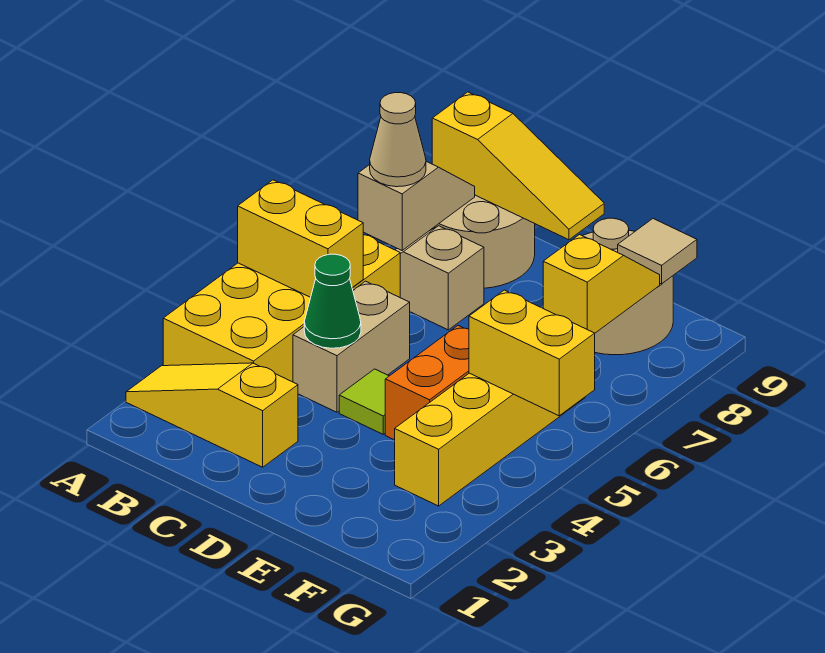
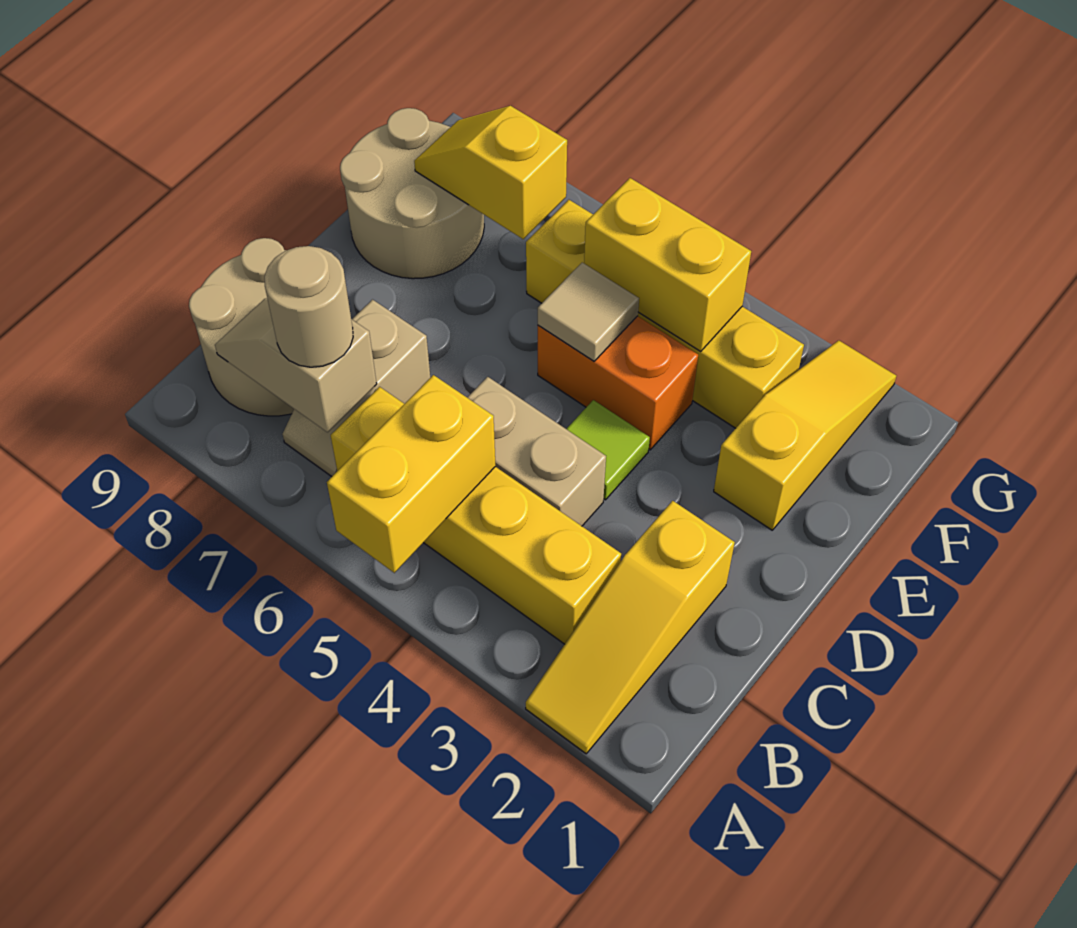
yellow brick A3:B6 level 1 -> yellow brick B3:B6 level 1
tan cone B7 level 3 -> tan round brick B7 level 3
yellow slope B9:D9 level 2 top B -> yellow slope E2:G2 level 1 top E
green cone C4 level 2 -> none
yellow brick F5:G5 level 2 -> yellow brick F4:F5 level 2
tan tile F9 level 2 -> tan tile E5 level 2

